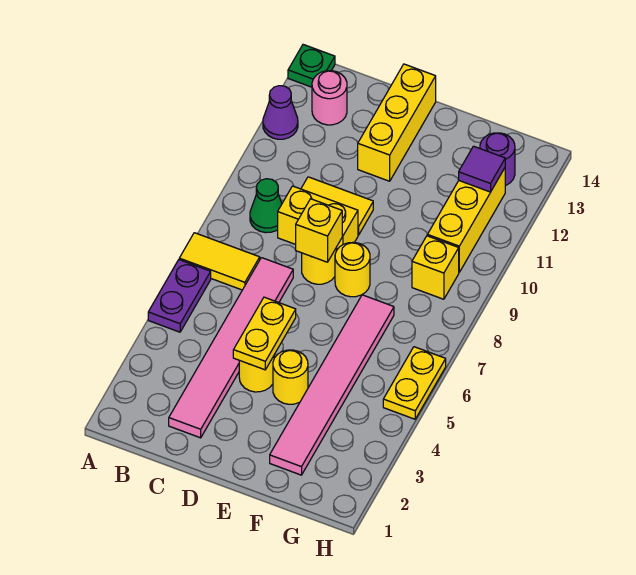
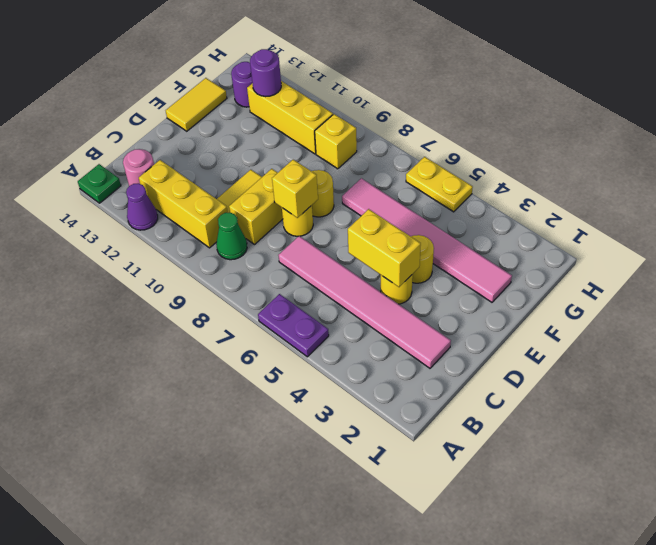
yellow tile A7:B7 level 1 -> yellow tile E14:F14 level 1
yellow plate D4:D5 level 2 -> yellow brick D4:D5 level 2
yellow brick D12:D14 level 1 -> yellow brick B10:B12 level 1
purple tile G12 level 2 -> purple round brick G12 level 2

